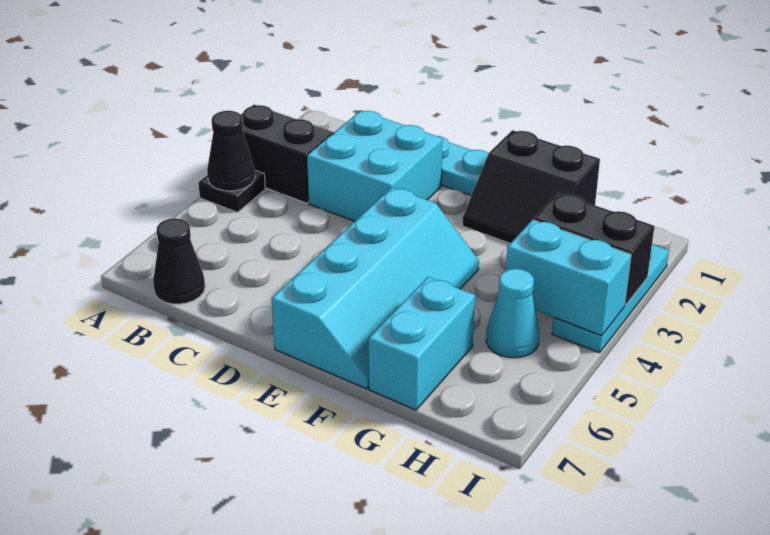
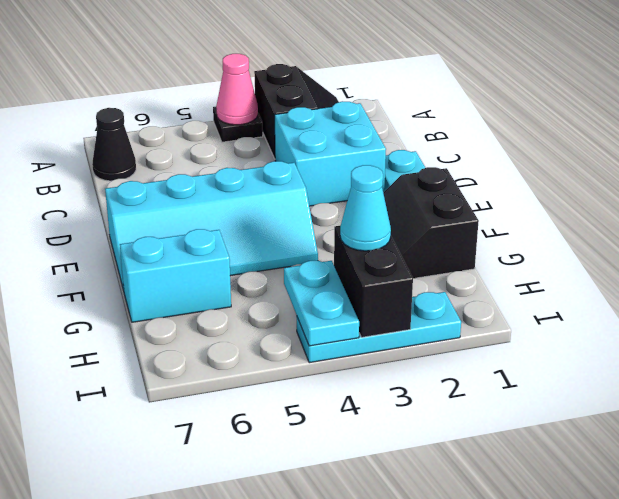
black cone A4 level 2 -> pink cone A4 level 2
cyan brick H4:I4 level 2 -> cyan plate H4:I4 level 2
cyan cone H5 level 1 -> cyan cone H3 level 3

